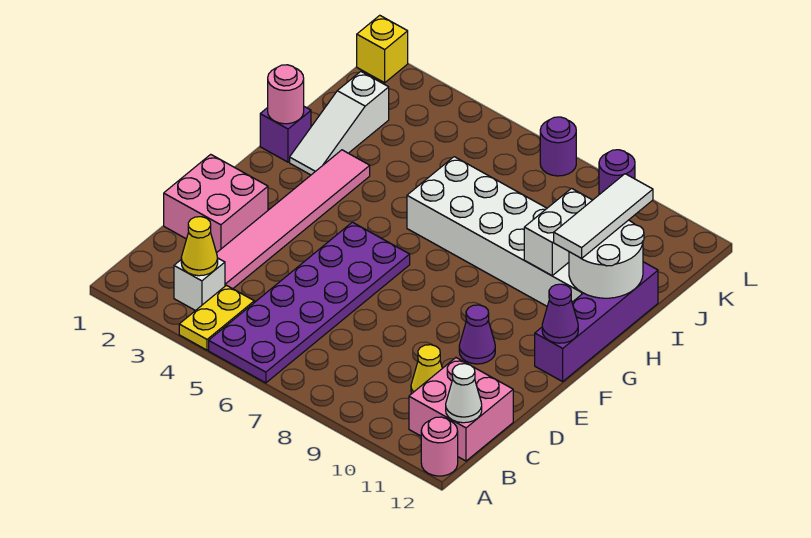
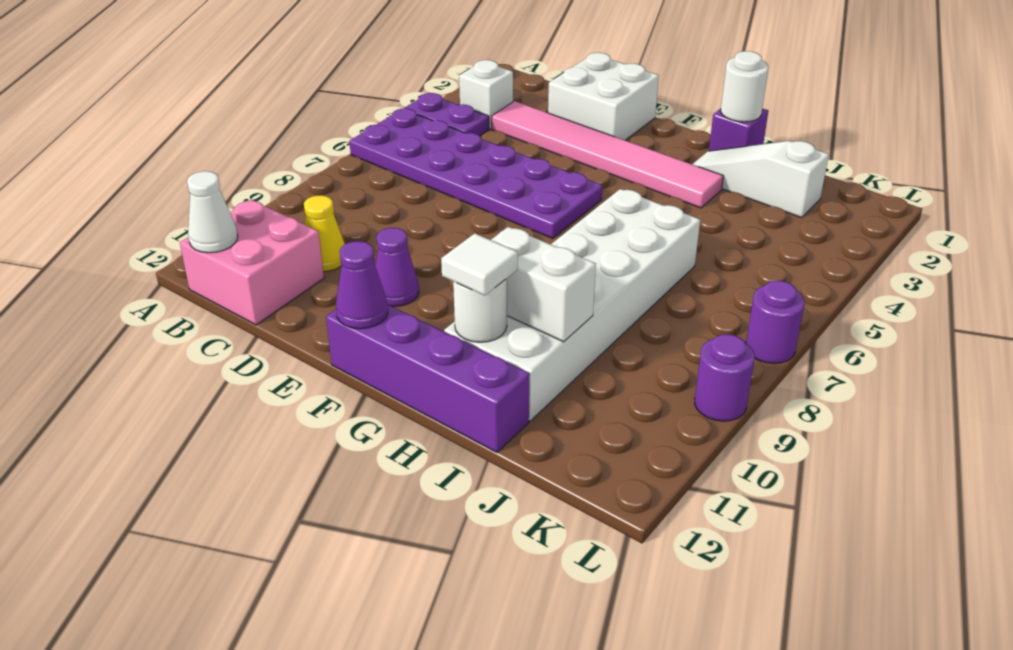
yellow plate A4:B4 level 1 -> purple plate A4:B4 level 1
pink round brick A12 level 1 -> none
yellow cone B3 level 2 -> none
pink brick D1:E2 level 1 -> white brick D1:E2 level 1
pink round brick H1 level 2 -> white round brick H1 level 2
white round brick H11:I12 level 2 -> white round brick H11 level 2
white tile H11:J11 level 3 -> white tile H11 level 3
yellow brick L1 level 1 -> none

